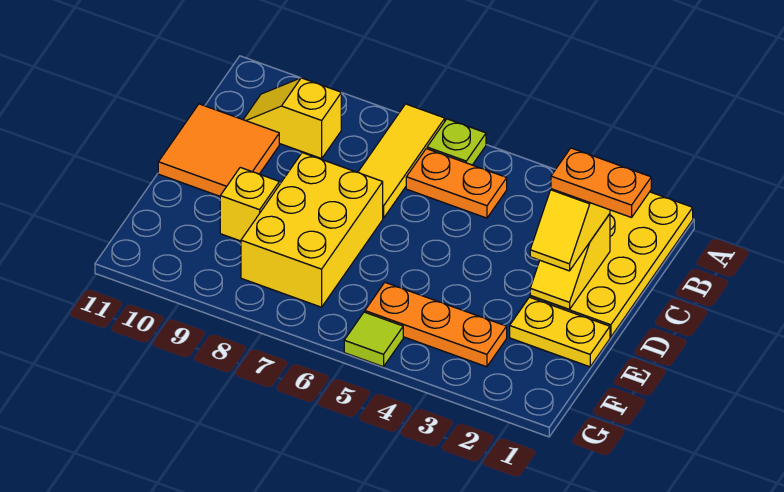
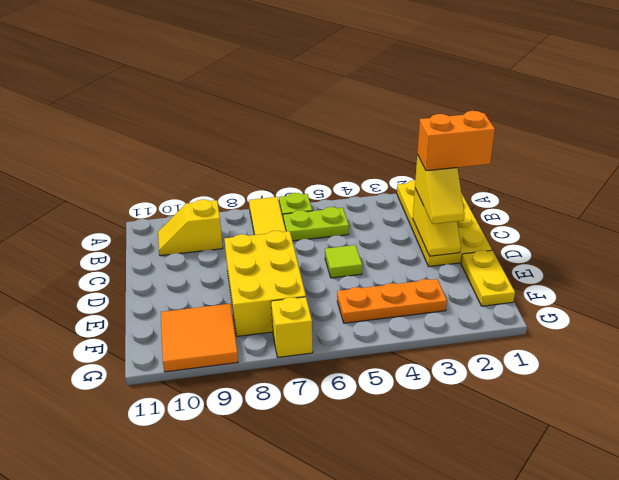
orange plate B5:B6 level 1 -> lime plate B5:B6 level 1
orange plate C1:C2 level 4 -> orange brick C1:C2 level 4
orange tile C10:D11 level 1 -> orange tile F9:G10 level 1
yellow plate E1:E2 level 1 -> yellow plate E1:F1 level 1
yellow brick E9 level 1 -> yellow brick G7 level 1
lime tile G5 level 1 -> lime tile D5 level 1

